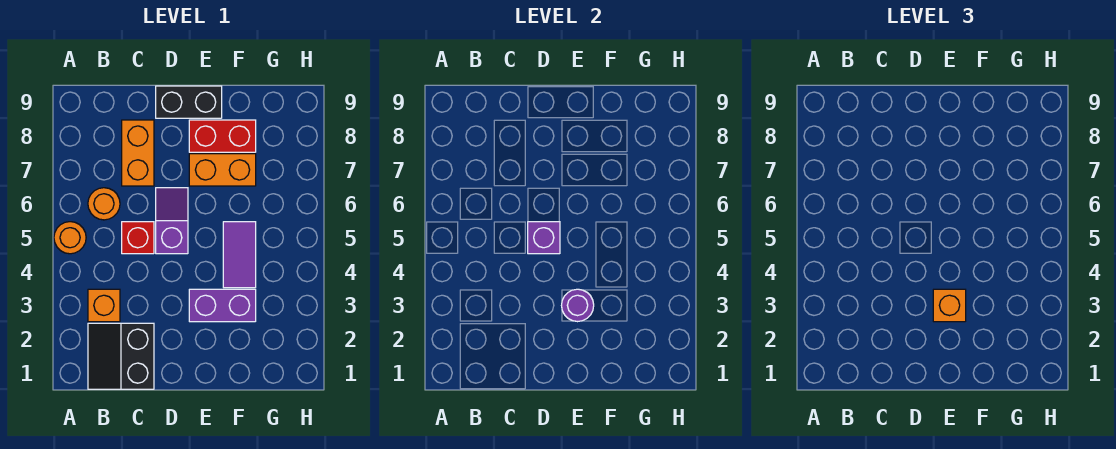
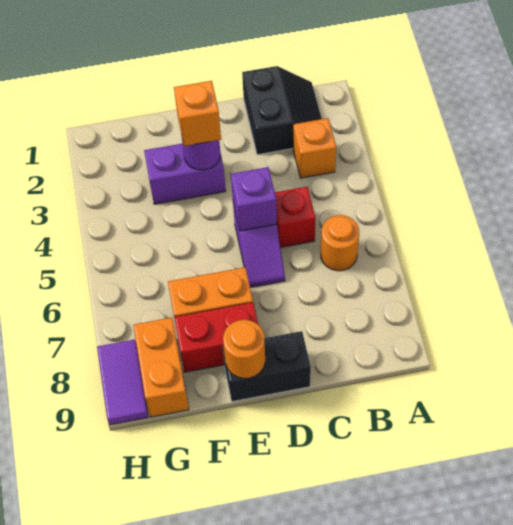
orange round brick A5 level 1 -> orange round brick E9 level 2
orange brick C7:C8 level 1 -> orange brick G8:G9 level 1
purple tile F4:F5 level 1 -> purple tile H8:H9 level 1

